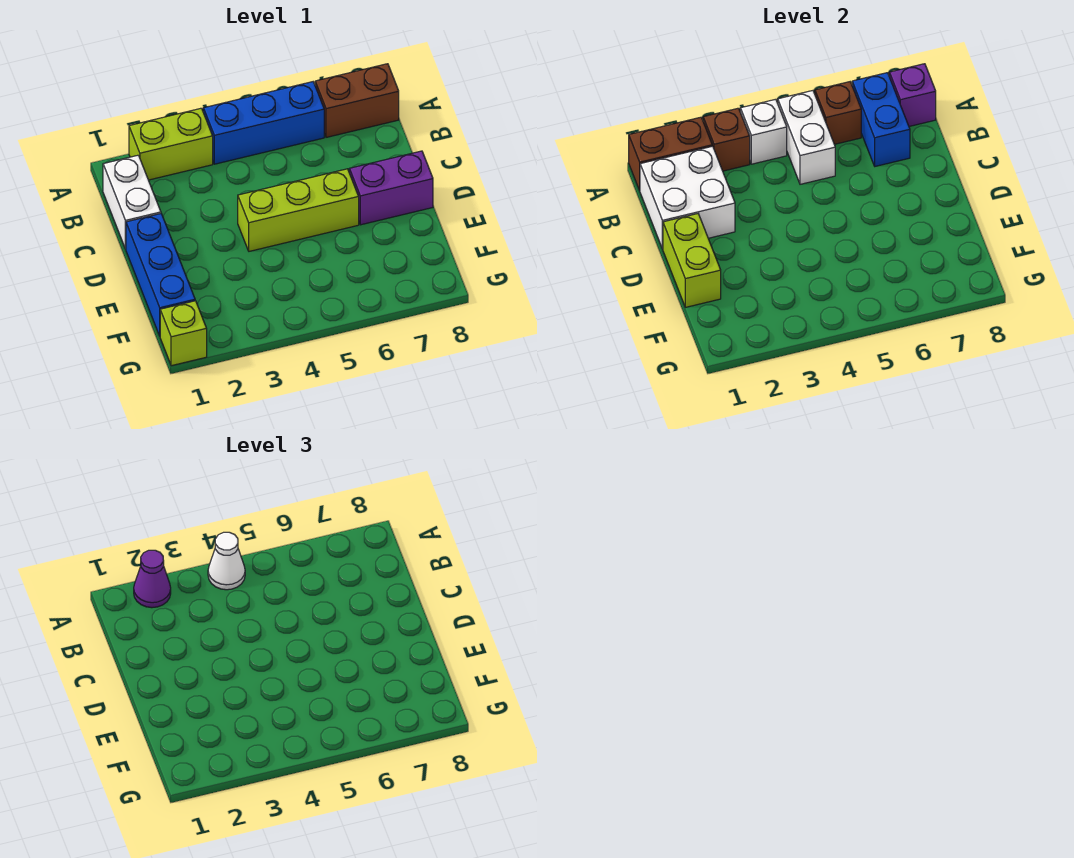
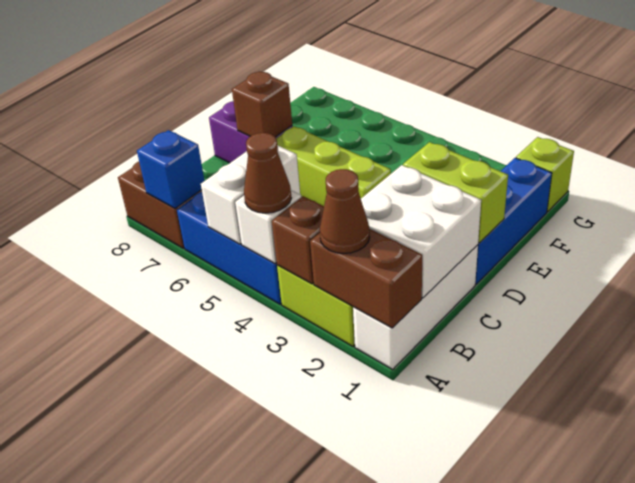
purple cone A2 level 3 -> brown cone A2 level 3
white cone A4 level 3 -> brown cone A4 level 3
brown brick A6 level 2 -> brown brick D7 level 2
blue brick A7:B7 level 2 -> blue brick A7 level 2
purple brick A8 level 2 -> none
white brick B1:C1 level 1 -> white brick A1:C1 level 1
lime brick D1:E1 level 2 -> lime brick D1:D2 level 2

